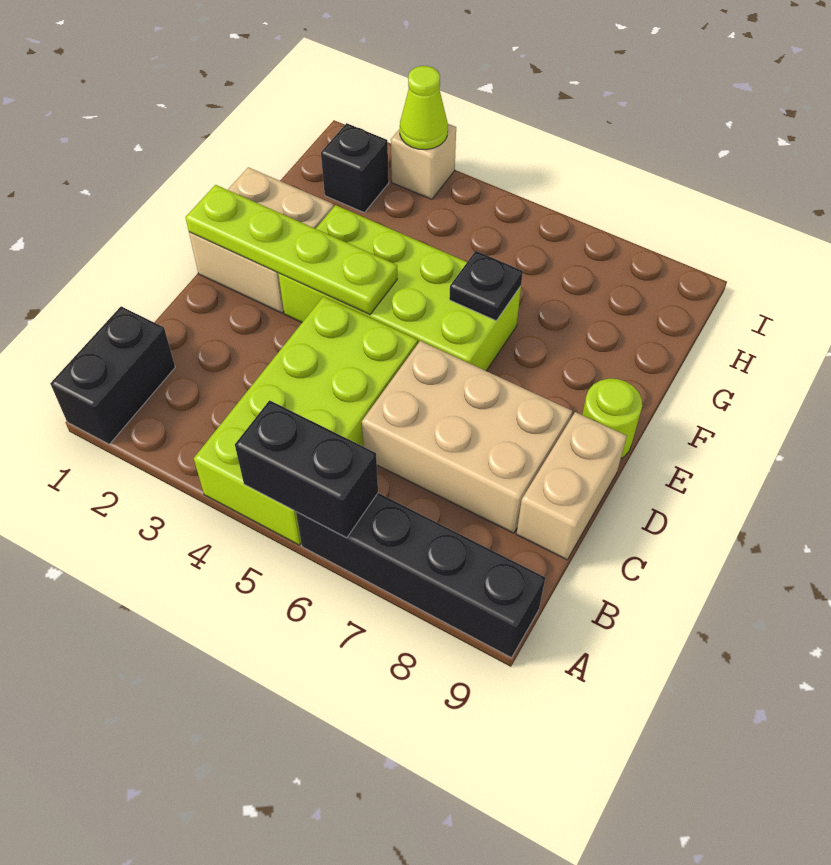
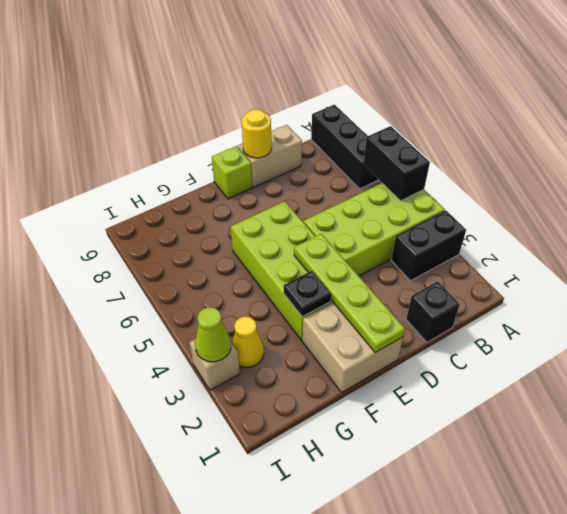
black brick A1:B1 level 1 -> black brick A3:B3 level 1
black brick A6:A9 level 1 -> black brick A7:A9 level 1
tan brick C6:D8 level 1 -> none
none -> yellow round brick D9 level 2
lime round brick E9 level 1 -> lime brick E9 level 1
black plate F6 level 2 -> black plate F3 level 2
black brick H2 level 1 -> black brick C1 level 1
none -> yellow cone H3 level 1

